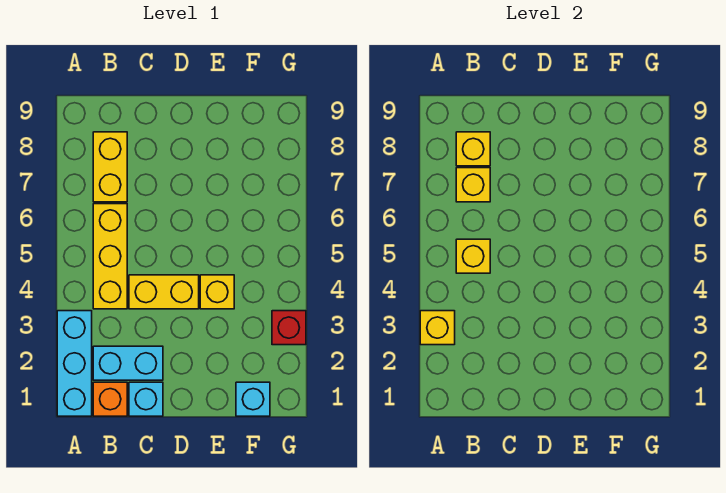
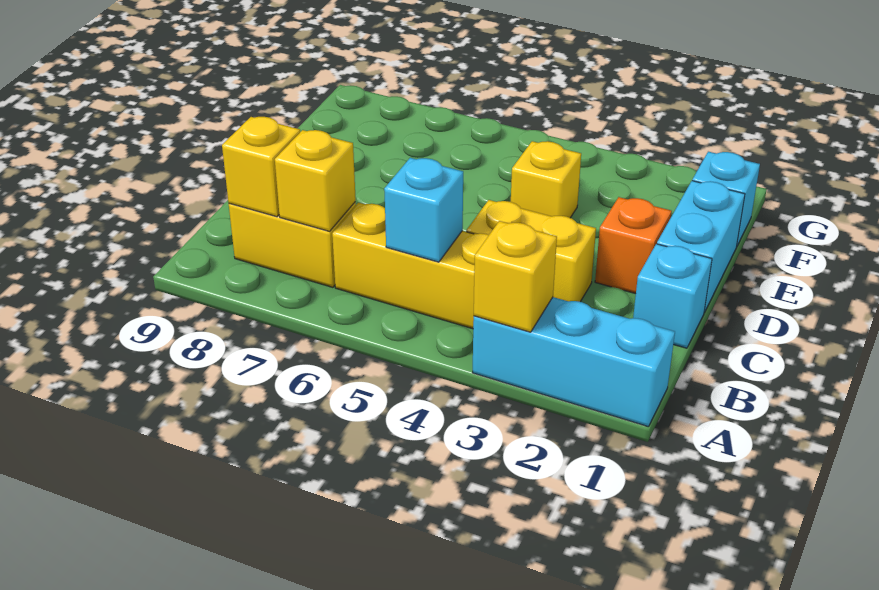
orange brick B1 level 1 -> orange brick D2 level 1
cyan brick B2:C2 level 1 -> cyan brick D1:E1 level 1
yellow brick B5 level 2 -> cyan brick B5 level 2
yellow brick C4:D4 level 1 -> yellow brick C3:C4 level 1
red brick G3 level 1 -> none

